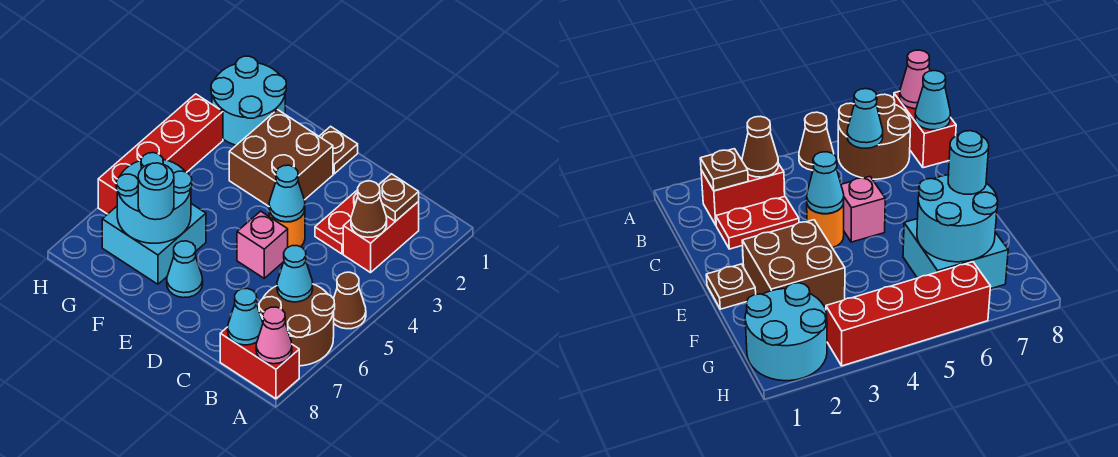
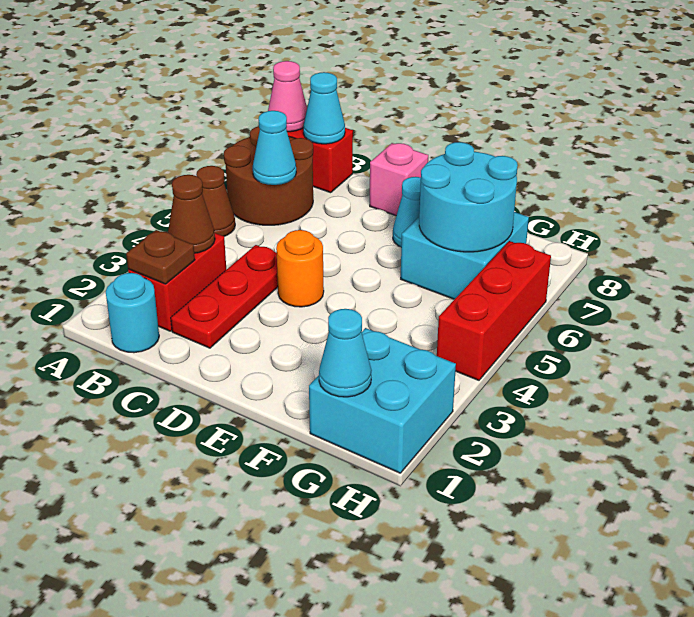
red plate C2:C3 level 1 -> red plate C2:C4 level 1
cyan cone D4 level 2 -> cyan cone G1 level 2
pink brick D5 level 1 -> pink brick D8 level 1
brown plate E1 level 1 -> none
brown brick E2:F3 level 1 -> none
cyan round brick F7 level 3 -> cyan round brick B1 level 1
cyan round brick G1:H2 level 1 -> cyan brick G1:H2 level 1
red brick H3:H6 level 1 -> red brick H4:H6 level 1

